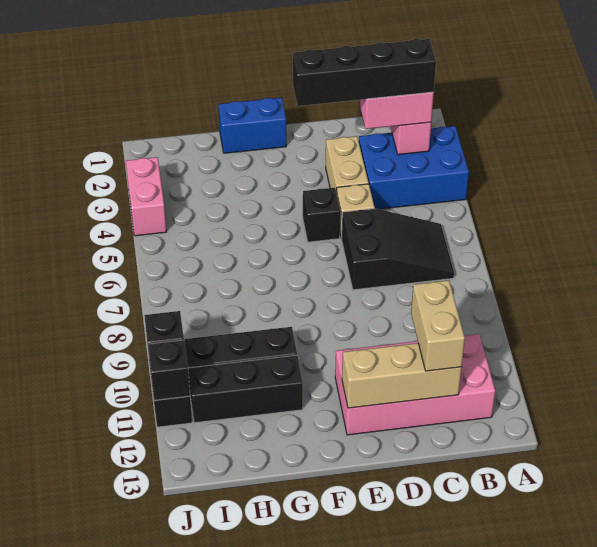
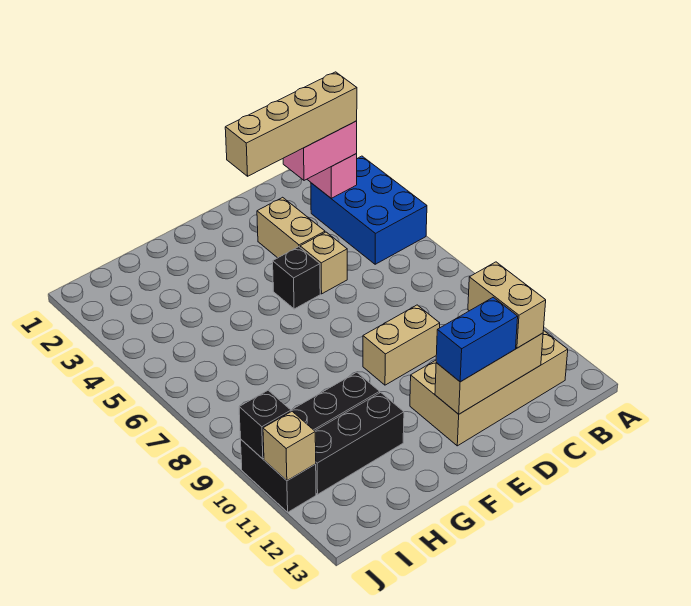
blue brick A3:C4 level 1 -> blue brick A3:B5 level 1
black brick B3:E3 level 4 -> tan brick B3:E3 level 4
black slope B6:D7 level 1 top D -> none
pink brick B11:E12 level 1 -> tan brick B11:E12 level 1
none -> tan brick D9:E9 level 1
blue brick F1:G1 level 1 -> blue brick D12:E12 level 3
pink brick J3:J4 level 1 -> none
black brick J11 level 2 -> tan brick J11 level 2

